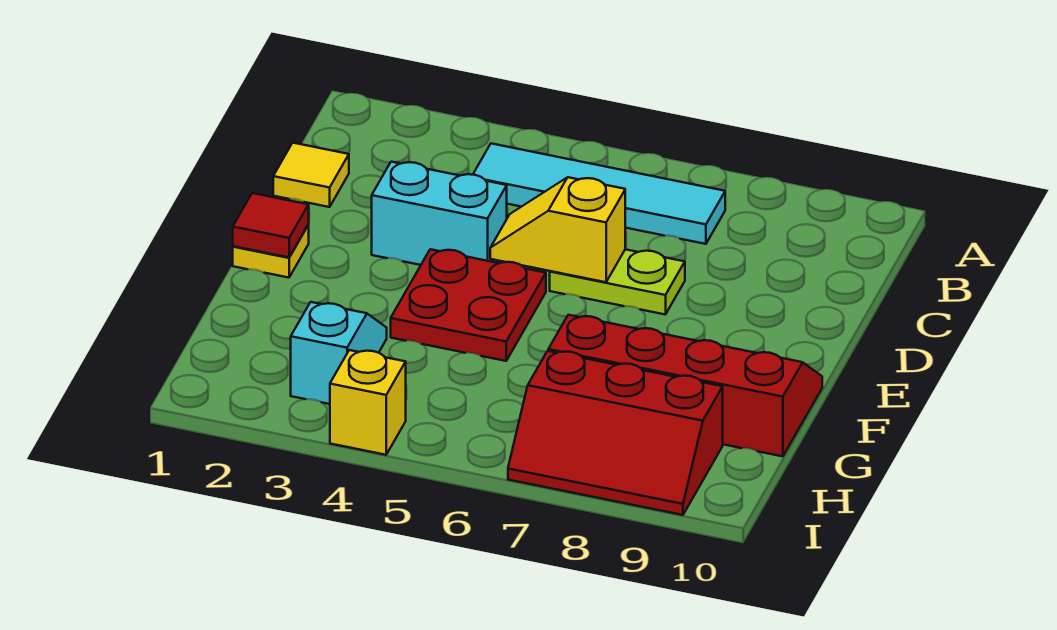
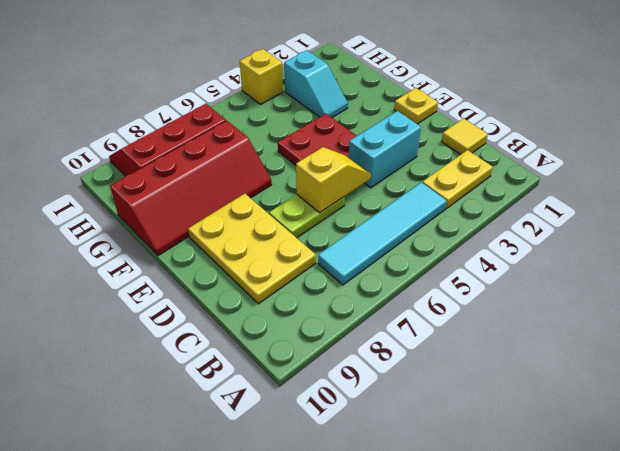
none -> yellow plate B2:B3 level 1
none -> yellow plate C8:E9 level 1
red tile E1 level 2 -> none

